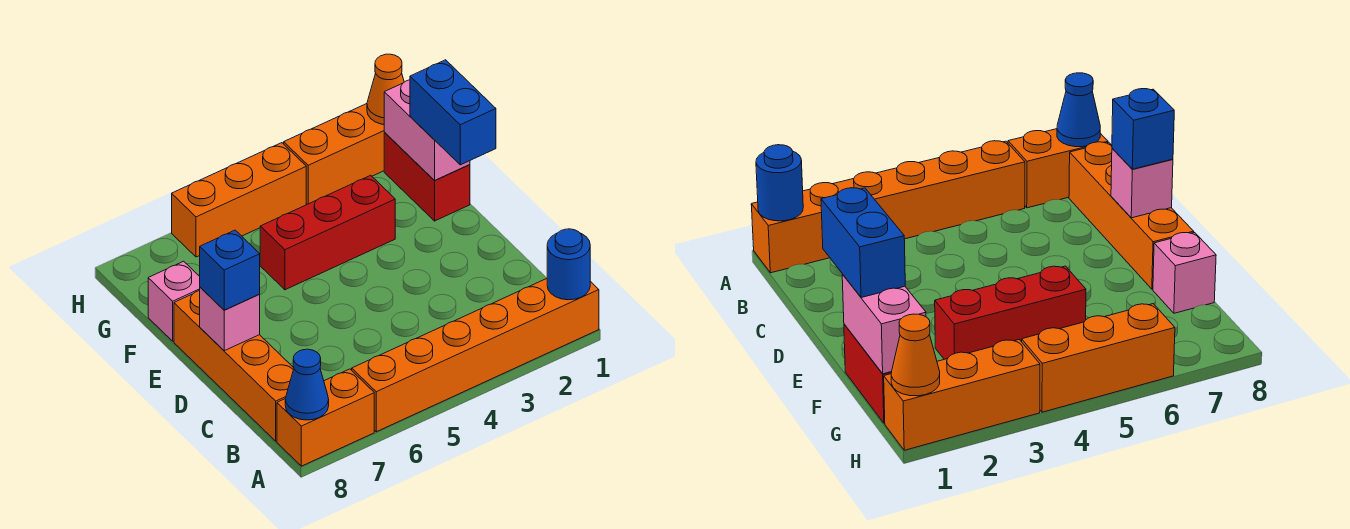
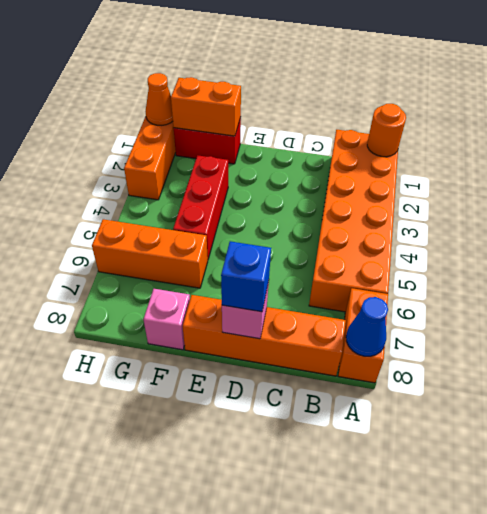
orange brick A1:A6 level 1 -> orange brick A1:B6 level 1
blue round brick A1 level 2 -> orange round brick A1 level 2
blue brick E1:F1 level 3 -> none
pink brick F1:G1 level 2 -> orange brick F1:G1 level 2
orange brick H4:H6 level 1 -> orange brick F6:H6 level 1

